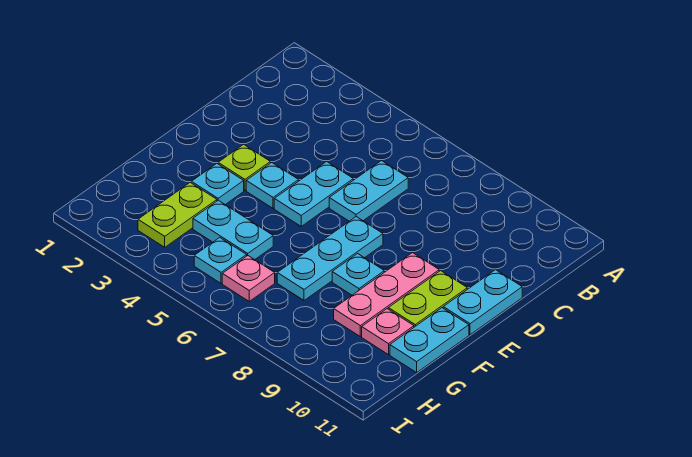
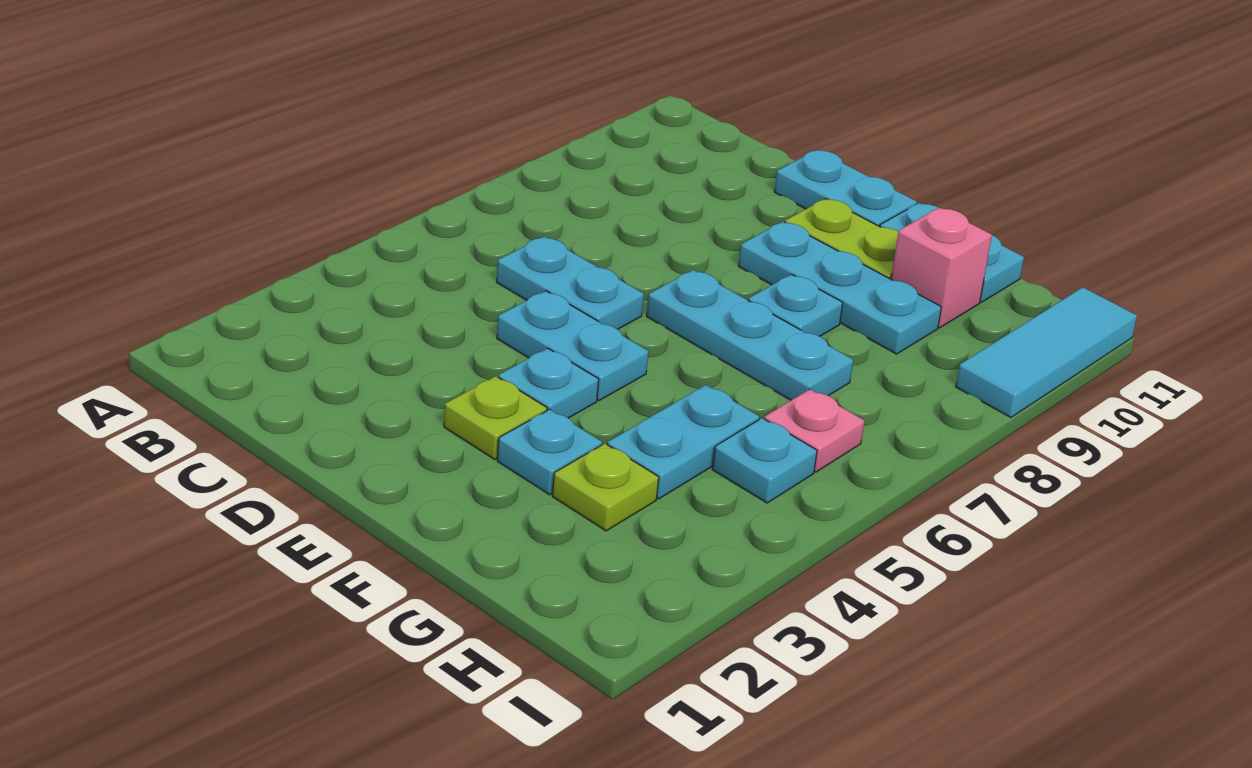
pink plate E9:G9 level 1 -> cyan plate E9:G9 level 1
lime plate G3:H3 level 1 -> lime plate G3 level 1
pink plate G10 level 1 -> pink brick G10 level 1
none -> cyan tile I9:I11 level 1

